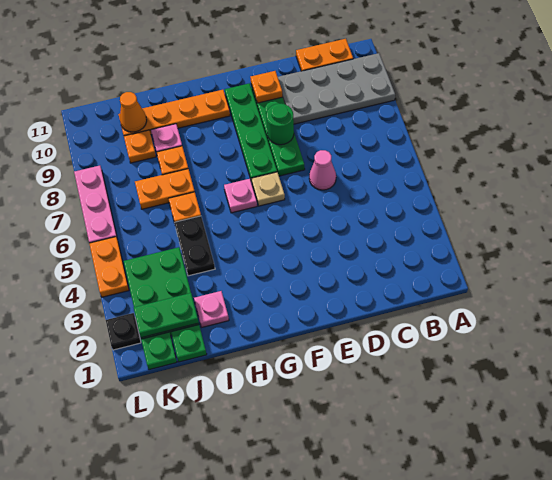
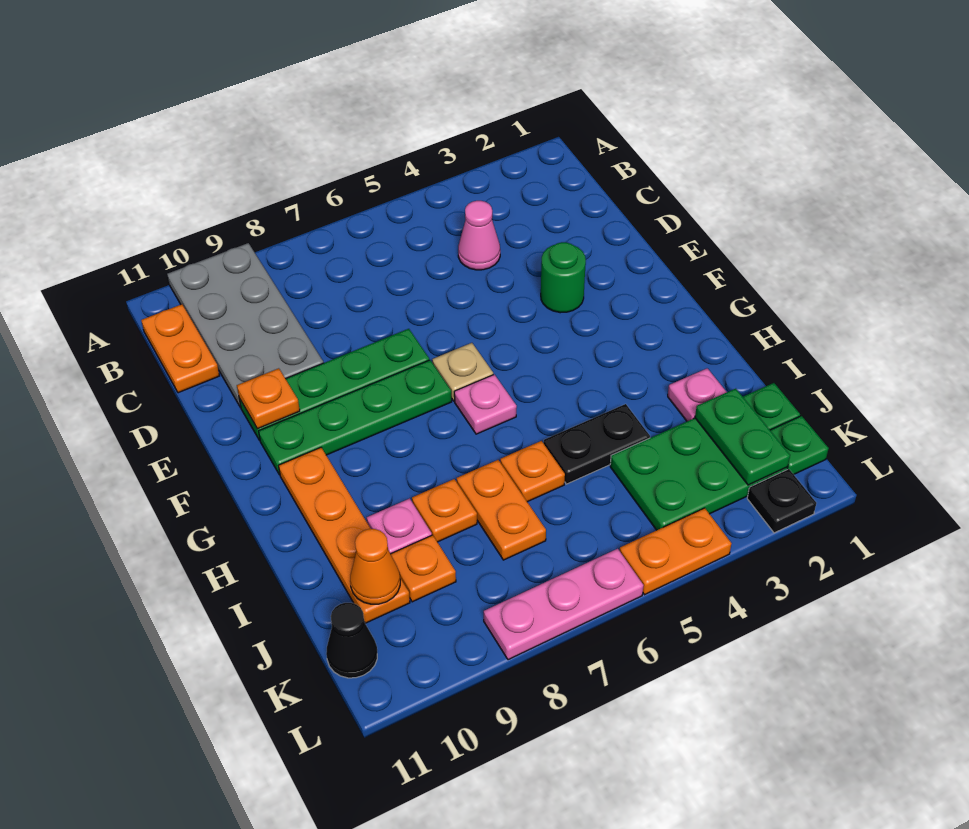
pink cone D6 level 1 -> pink cone C4 level 1
green round brick E8 level 2 -> green round brick E3 level 1
none -> black cone K11 level 1

